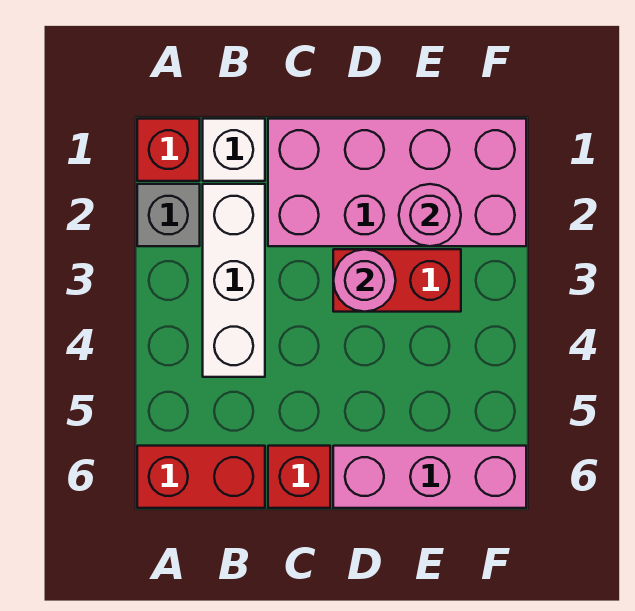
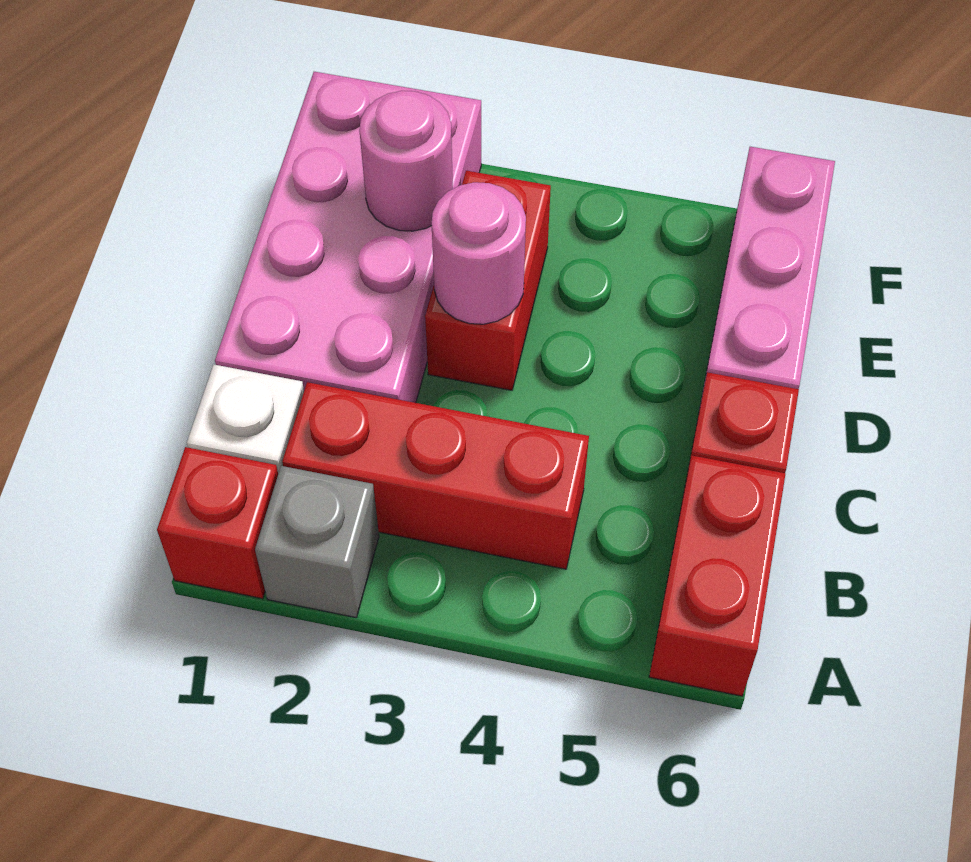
white brick B2:B4 level 1 -> red brick B2:B4 level 1

